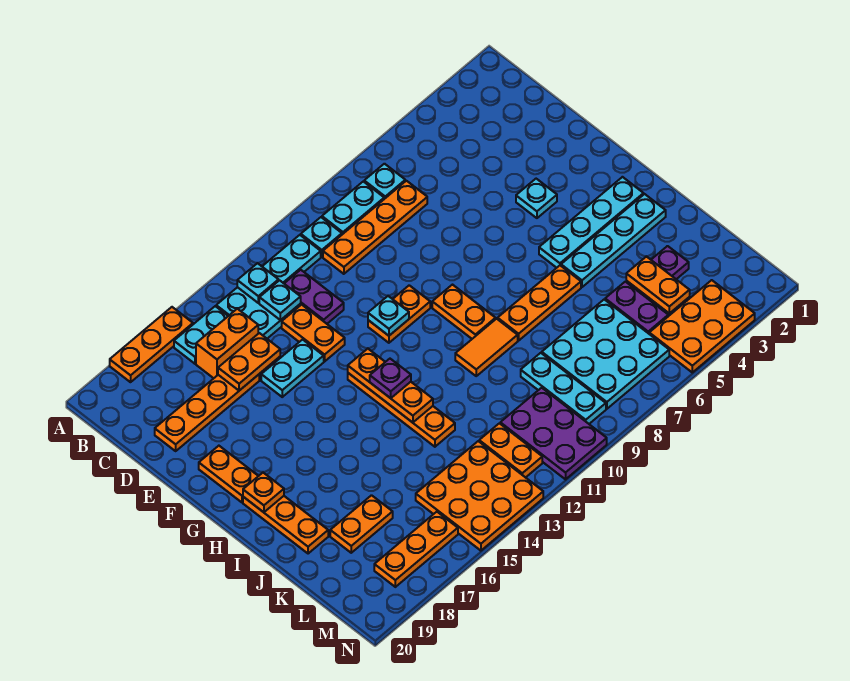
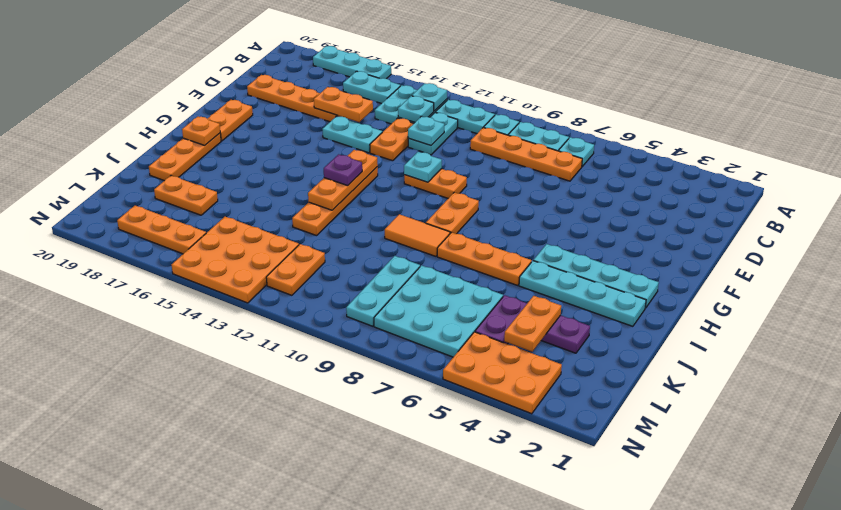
orange plate A16:A18 level 1 -> cyan plate A16:A18 level 1
purple plate C12:D12 level 1 -> cyan plate C12:D12 level 1
orange brick C15:C16 level 1 -> none
cyan plate F4 level 1 -> cyan plate D12 level 2
purple plate L10:N11 level 1 -> none

